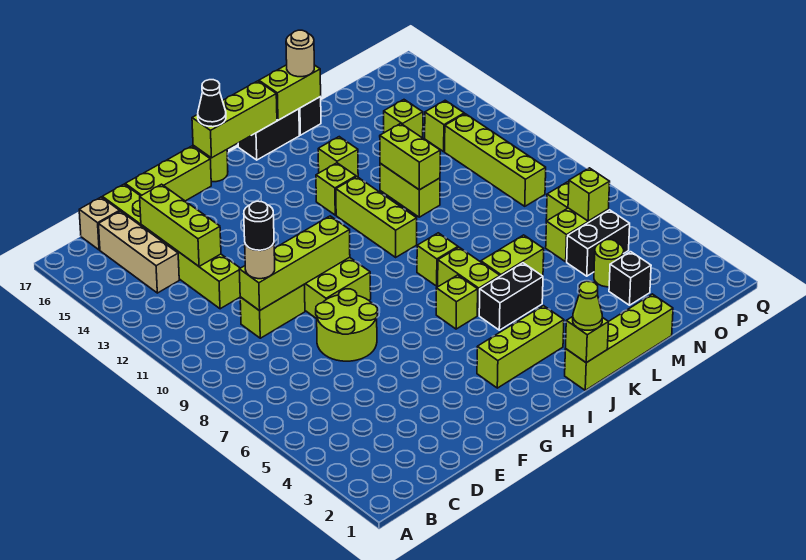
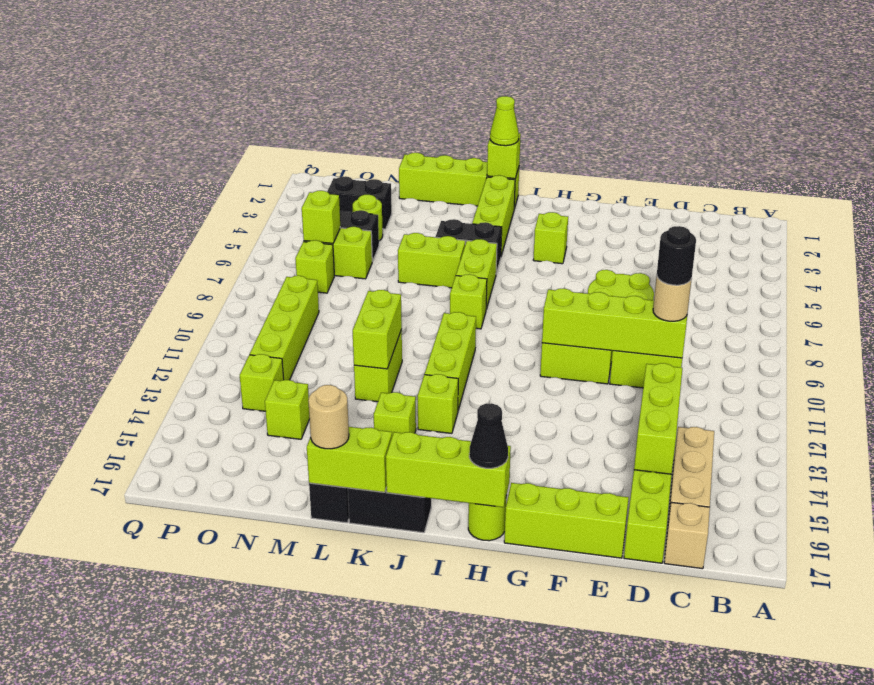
lime brick H3:J3 level 1 -> lime brick J2:J4 level 1
lime brick I6 level 1 -> lime brick H4 level 1
black brick N3 level 1 -> black brick N3:O3 level 1

